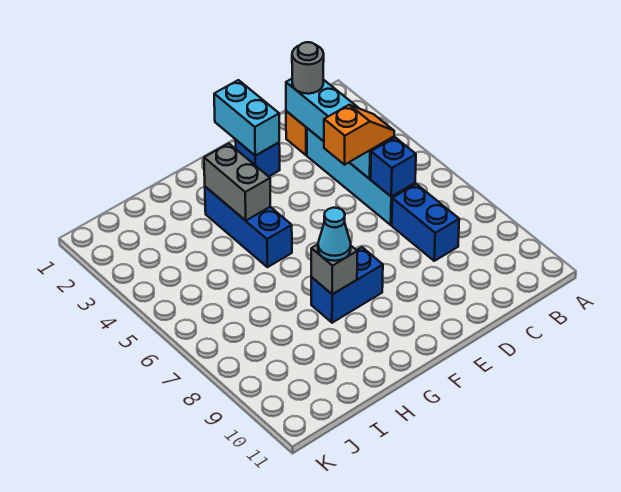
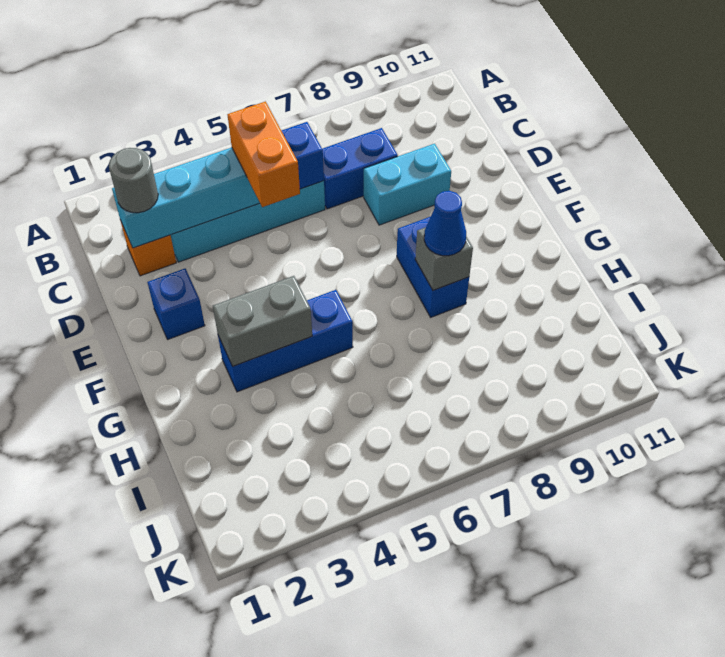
orange slope C5:D5 level 3 top D -> orange brick C5:D5 level 3
cyan brick E1:E2 level 2 -> cyan brick D8:D9 level 1
cyan cone G8 level 3 -> blue cone G8 level 3

